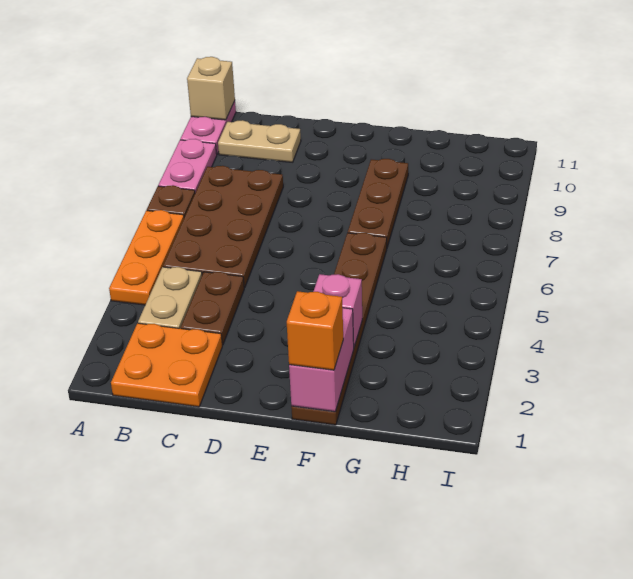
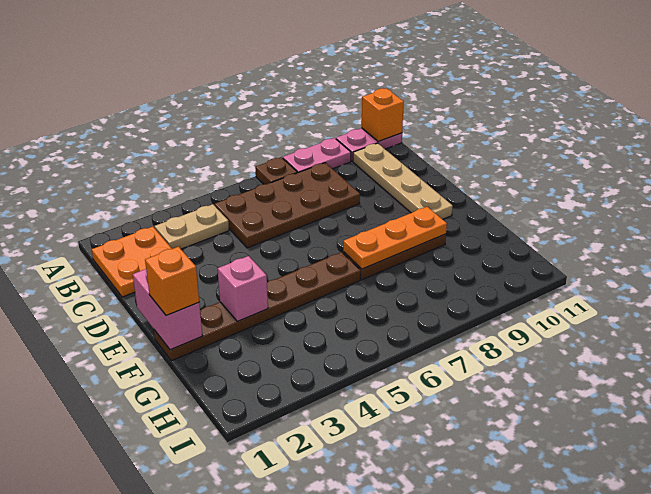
orange plate A4:A6 level 1 -> orange plate F7:F9 level 2
tan brick A11 level 2 -> orange brick A11 level 2
tan plate B10:C10 level 1 -> tan plate B10:E10 level 1
brown plate C3:C4 level 1 -> none
pink brick F1:F2 level 2 -> pink brick E1:F1 level 2

